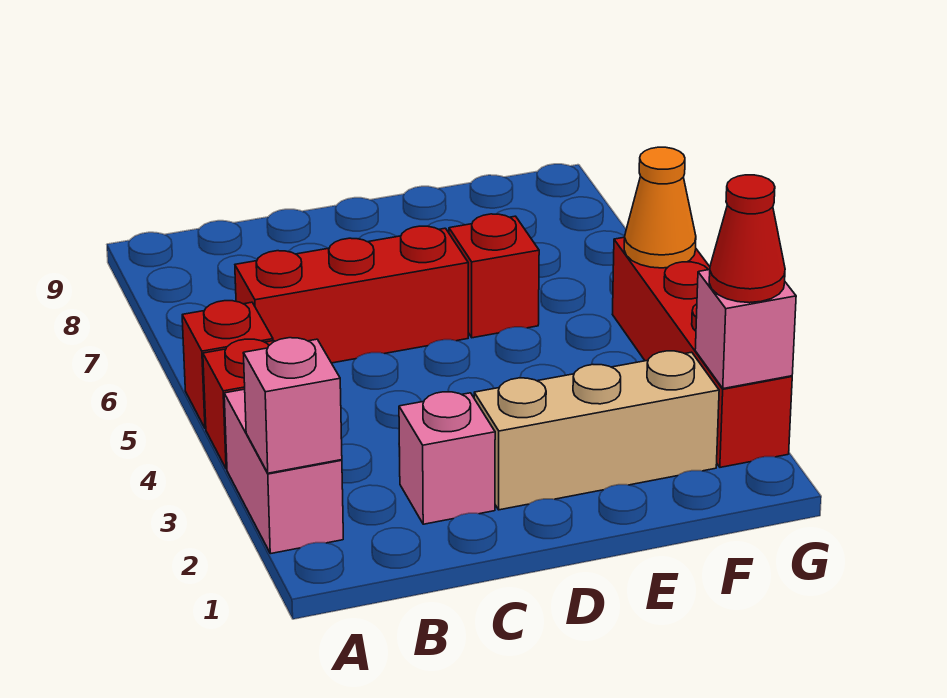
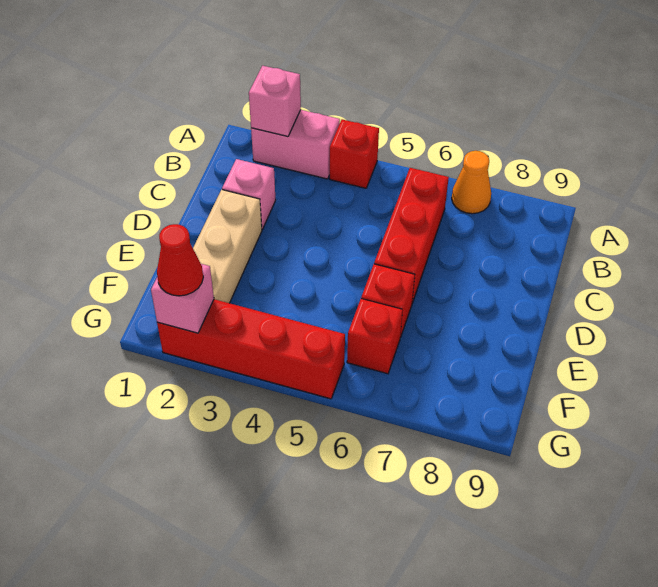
red brick A5 level 1 -> red brick F6 level 1
orange cone G5 level 2 -> orange cone A7 level 1

